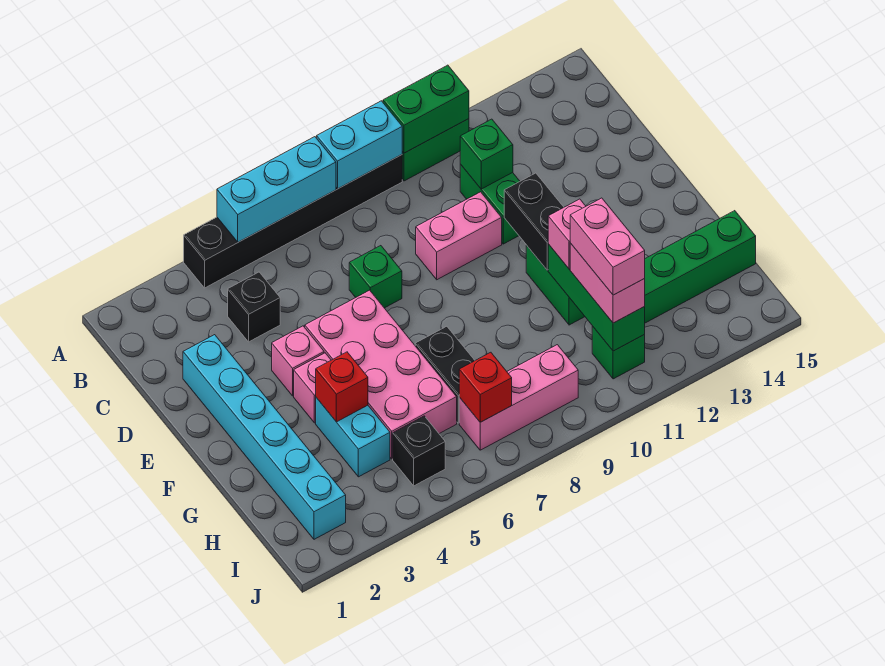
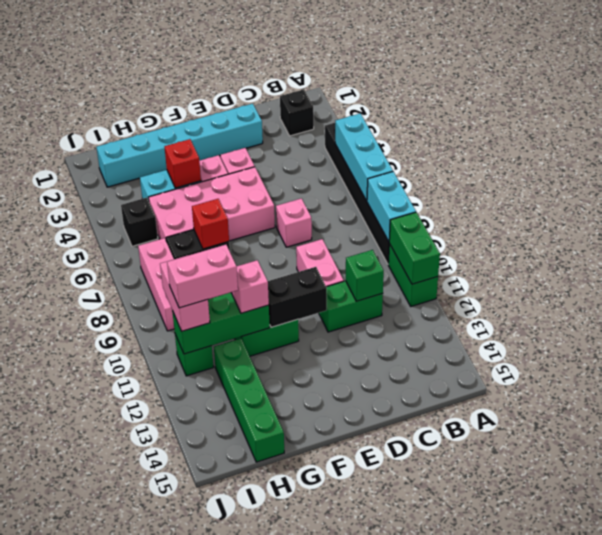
black brick C4 level 1 -> black brick B2 level 1
green brick D7 level 1 -> pink brick D7 level 1
pink brick H11:I11 level 3 -> pink brick I10:I11 level 3
red brick I7 level 2 -> red brick G7 level 2

